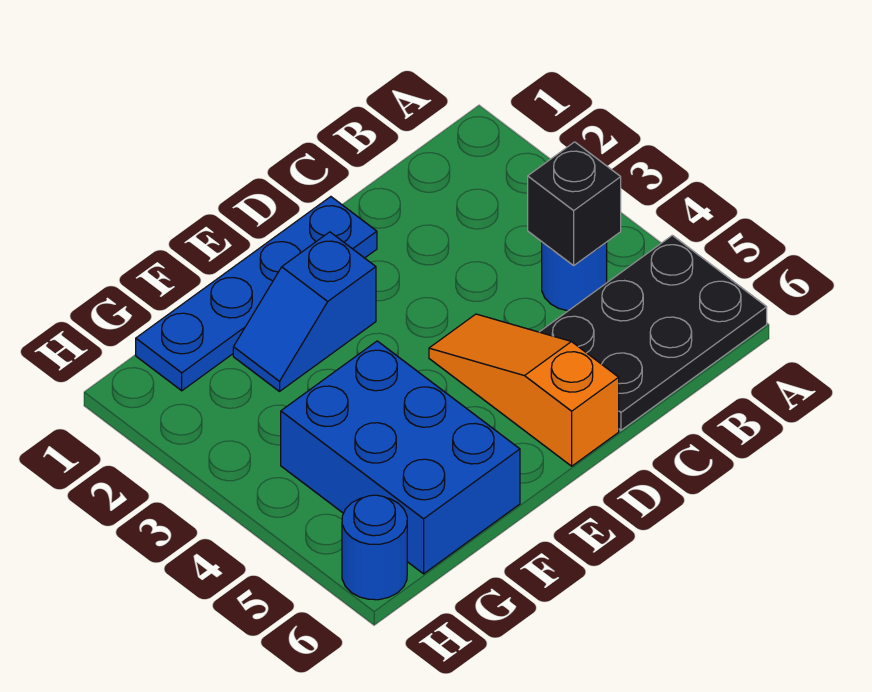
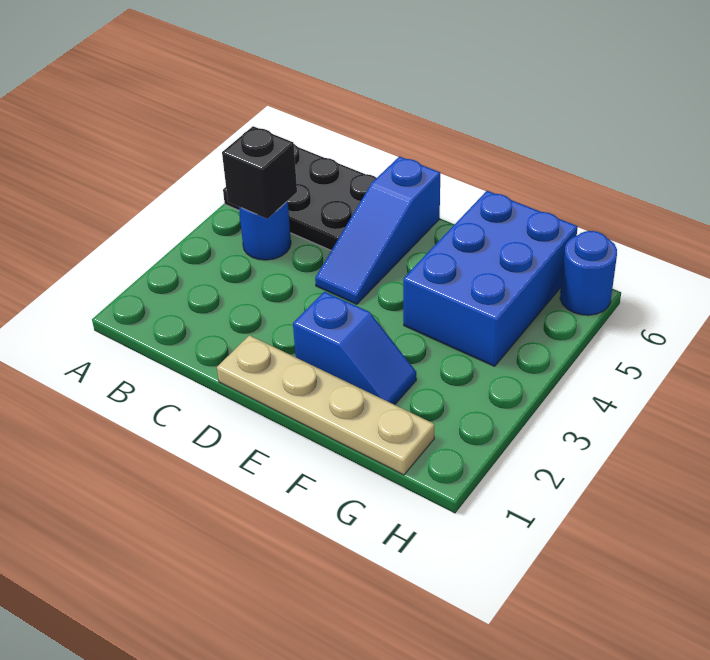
blue plate D1:G1 level 1 -> tan plate D1:G1 level 1
orange slope D4:D6 level 1 top 6 -> blue slope D4:D6 level 1 top 6

